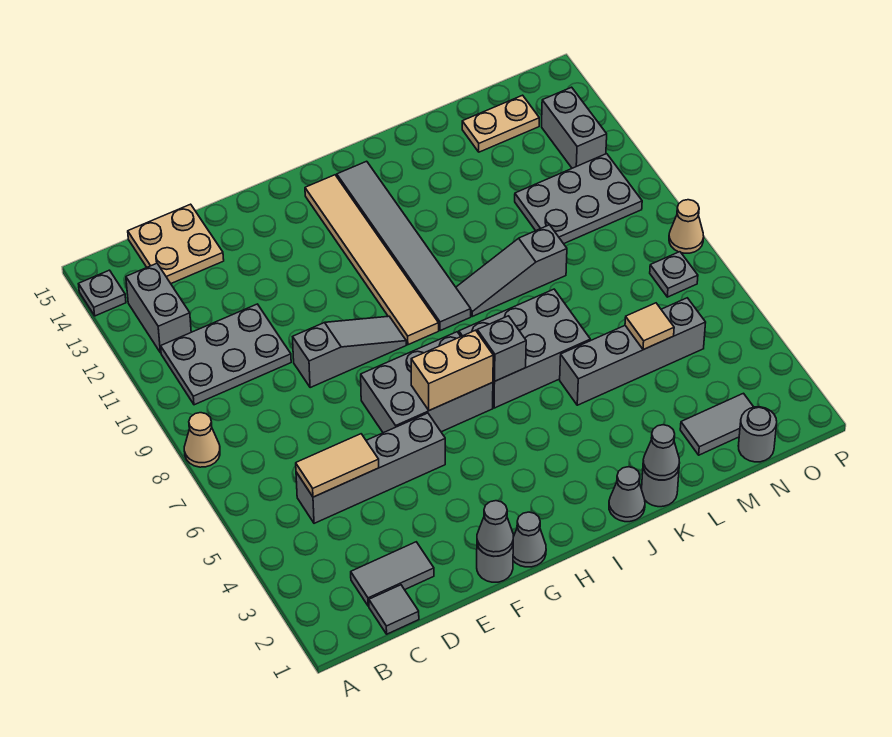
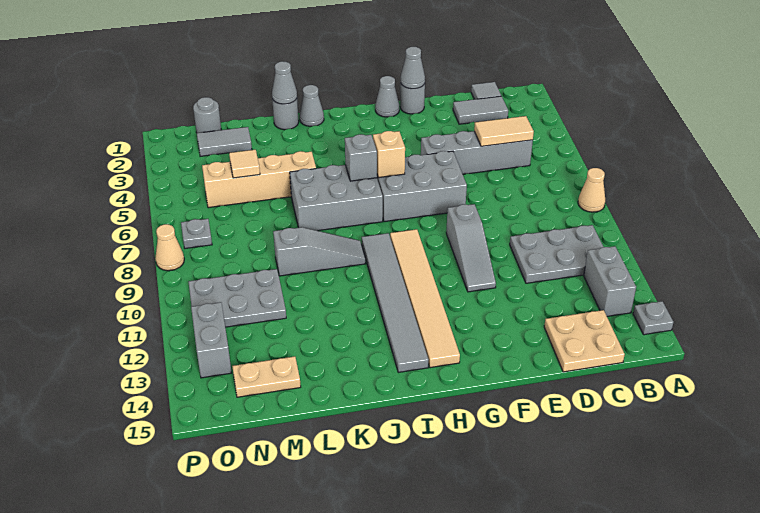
grey slope E9:G9 level 1 top E -> grey slope F9:F11 level 1 top 9
tan brick G6:H6 level 2 -> tan brick H6 level 2
grey brick K5:N5 level 1 -> tan brick K5:N5 level 1

